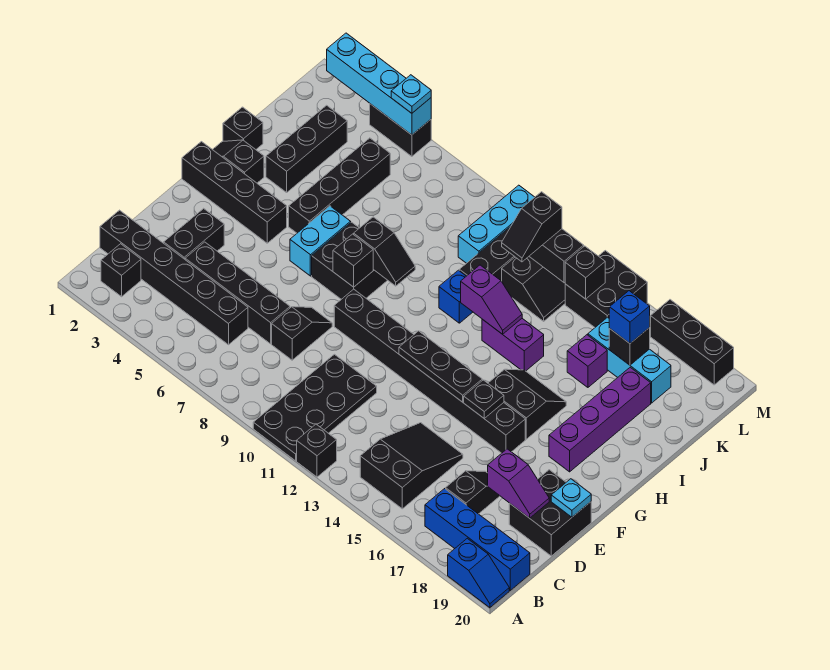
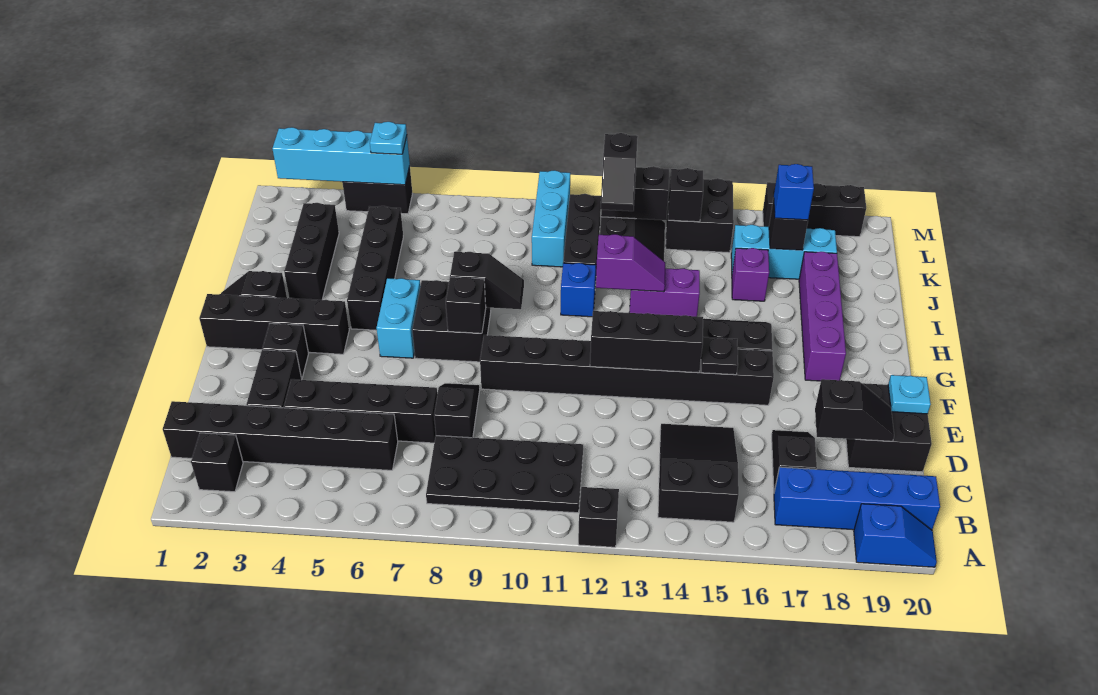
black plate A10:D11 level 1 -> black plate B8:C11 level 1
purple slope D18:D19 level 2 top 18 -> black slope D18:D19 level 2 top 18
black plate F12:F14 level 2 -> black brick F12:F14 level 2
black brick I1 level 1 -> black brick F3 level 1

